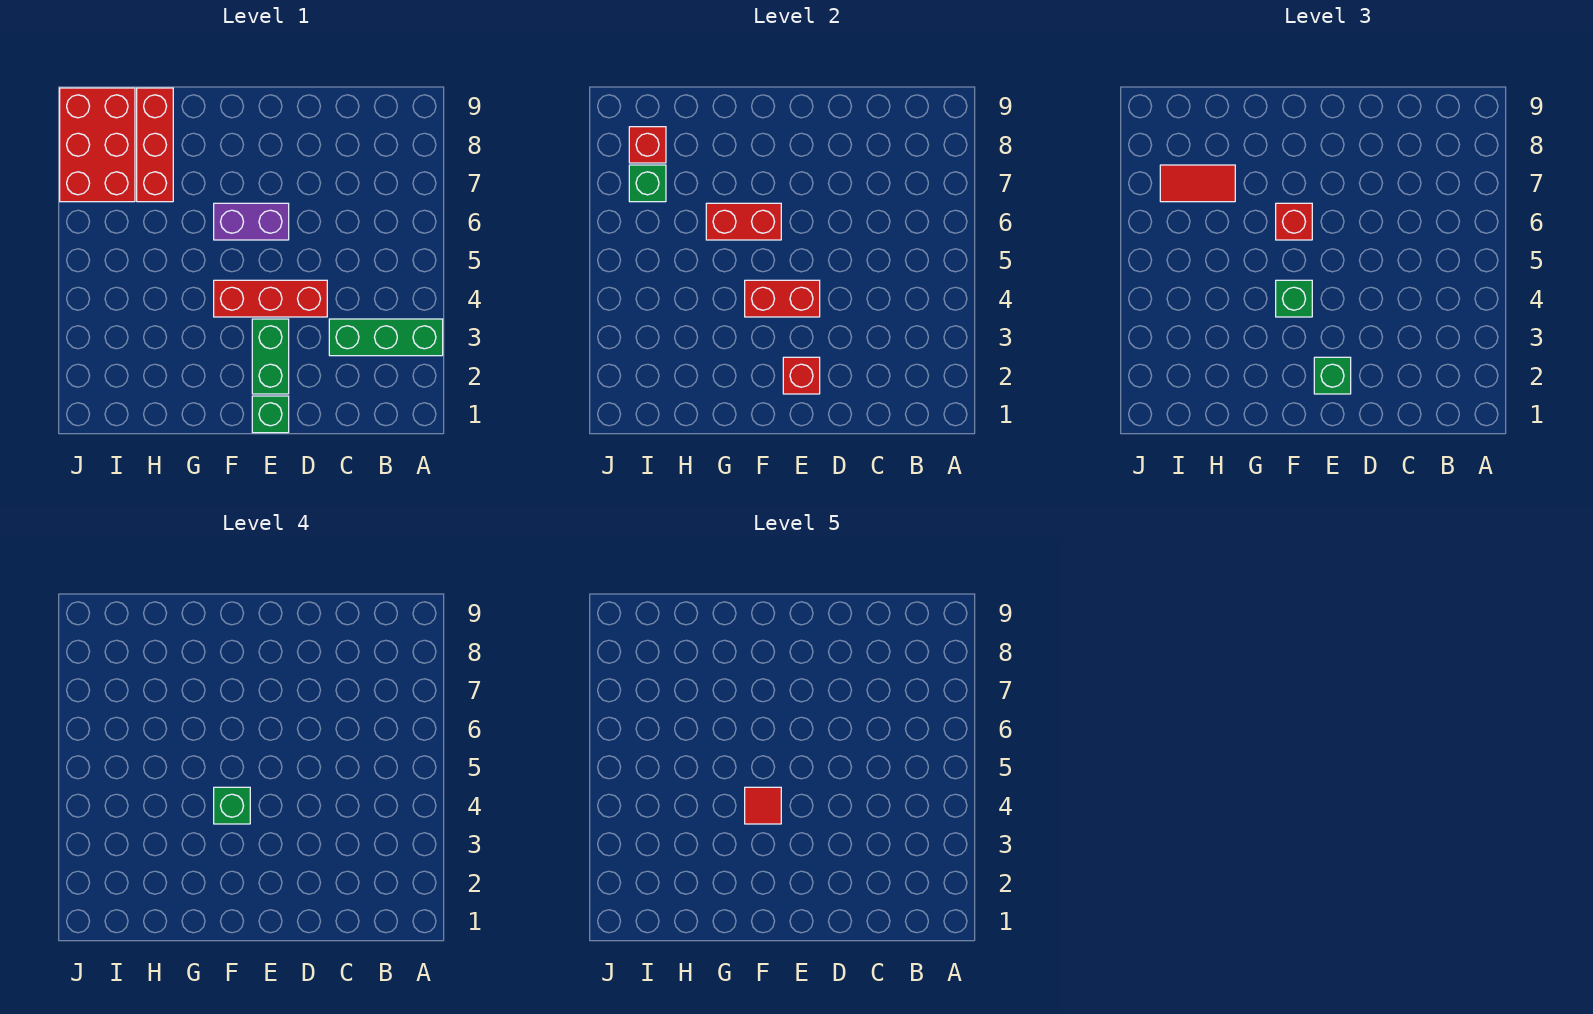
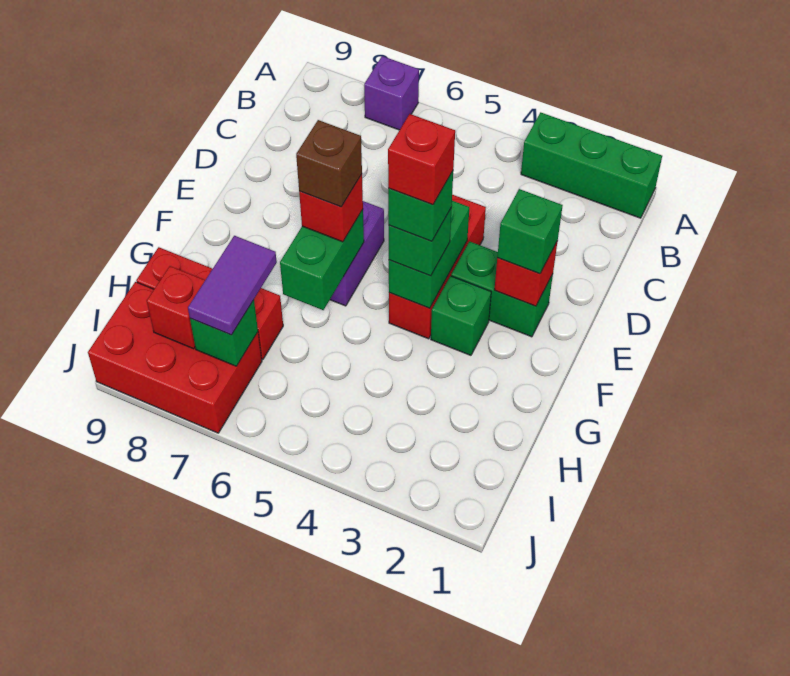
green brick A3:C3 level 1 -> green brick A1:A3 level 1
none -> purple brick A7 level 1
green brick E1 level 1 -> green brick F3 level 1
red brick E4:F4 level 2 -> green brick E4:F4 level 2
red tile F4 level 5 -> red brick F4 level 5
red brick F6:G6 level 2 -> green brick F6:G6 level 2
none -> brown brick F6 level 4
red tile H7:I7 level 3 -> purple tile H7:I7 level 3

